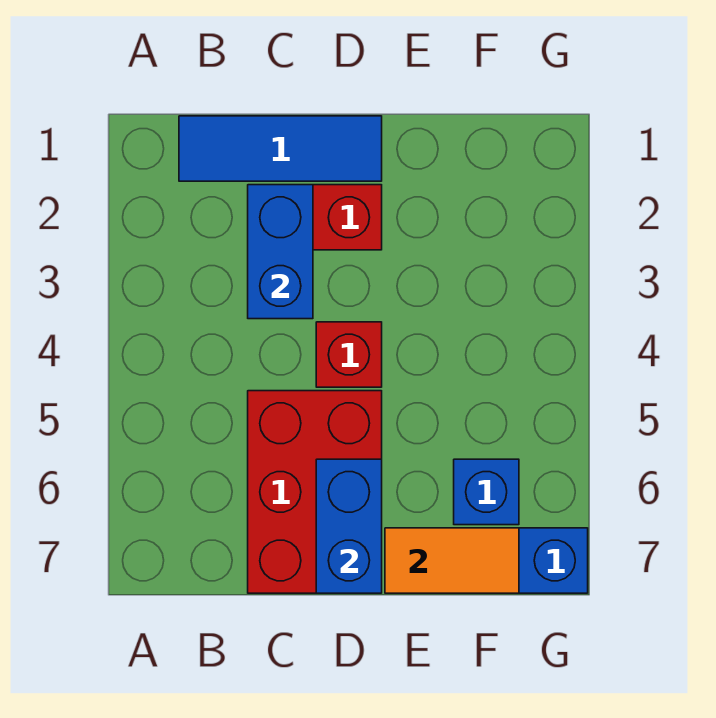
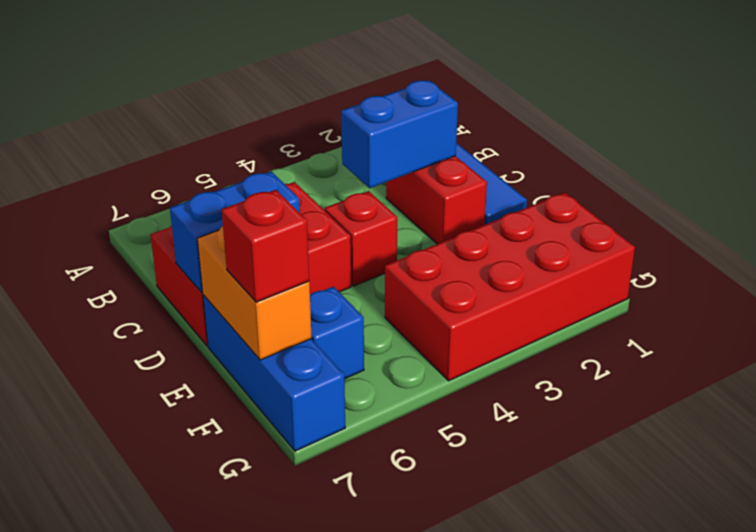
orange tile E7:F7 level 2 -> orange brick E7:F7 level 2
none -> red brick F1:G4 level 1
none -> red brick F7 level 3

